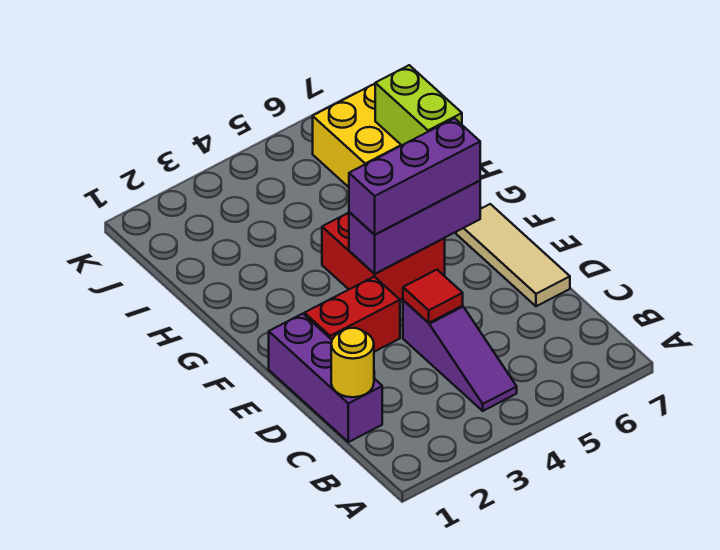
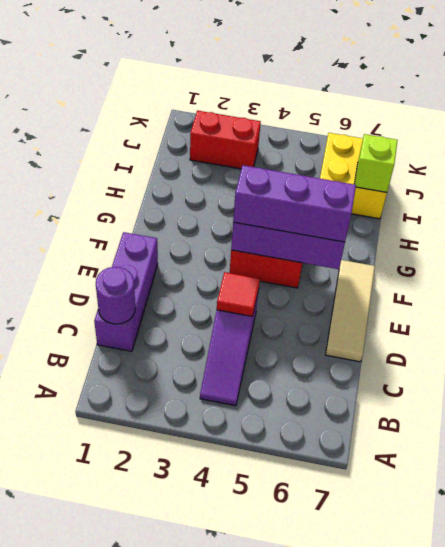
yellow round brick C1 level 2 -> purple round brick C1 level 2
red brick E2:E3 level 1 -> red brick J2:J3 level 1
lime brick H7:I7 level 2 -> lime brick I7 level 2

